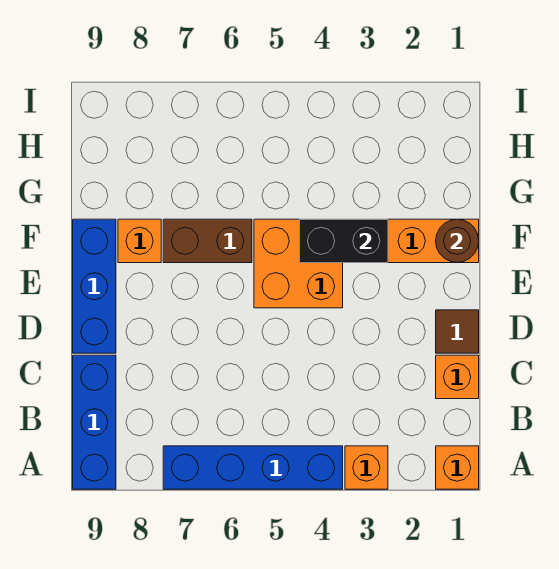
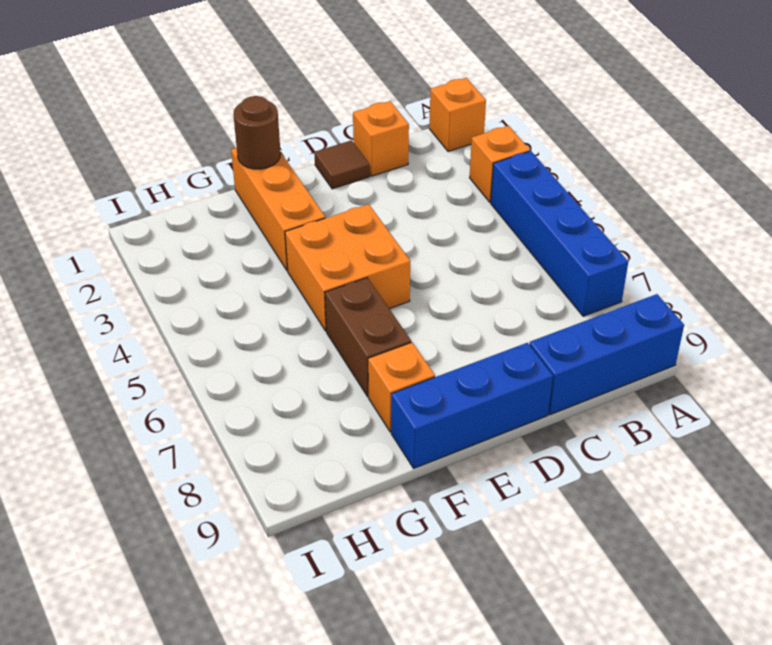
black brick F3:F4 level 2 -> none

